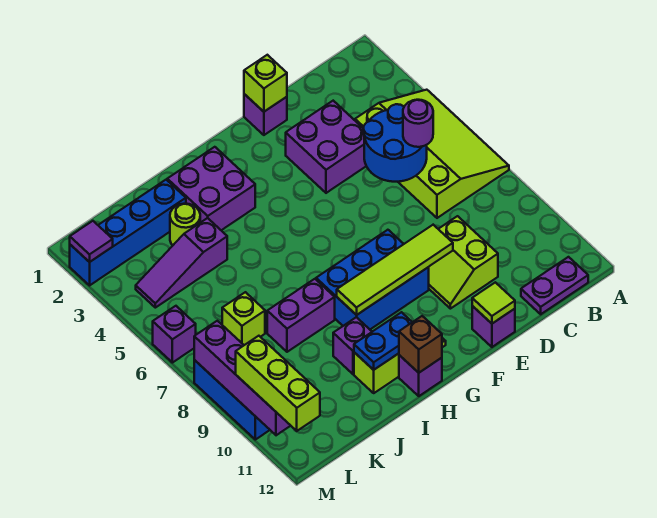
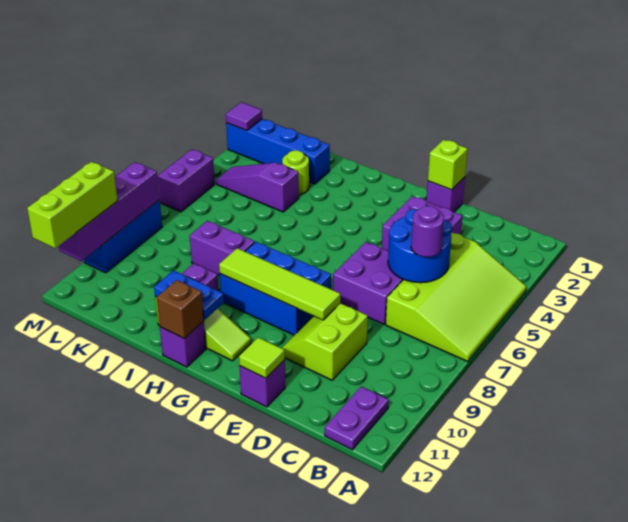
purple plate B12:C12 level 1 -> purple plate B11:B12 level 1
purple brick H2:I3 level 1 -> purple brick D6:E7 level 1
lime brick K7 level 1 -> none
purple brick M6 level 1 -> purple brick M5:M6 level 1

